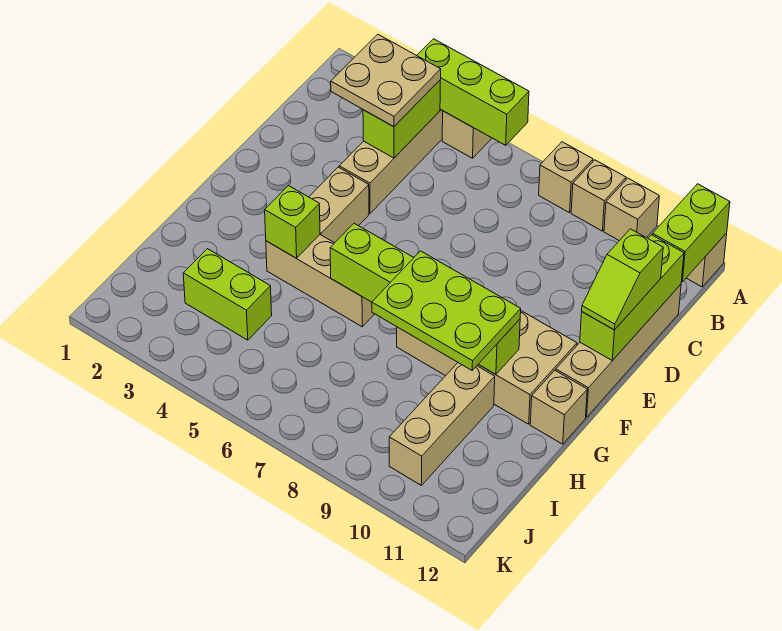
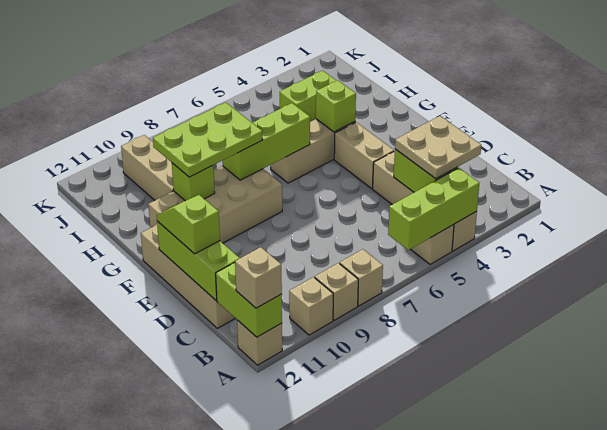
tan brick G12 level 1 -> tan brick A12 level 3

